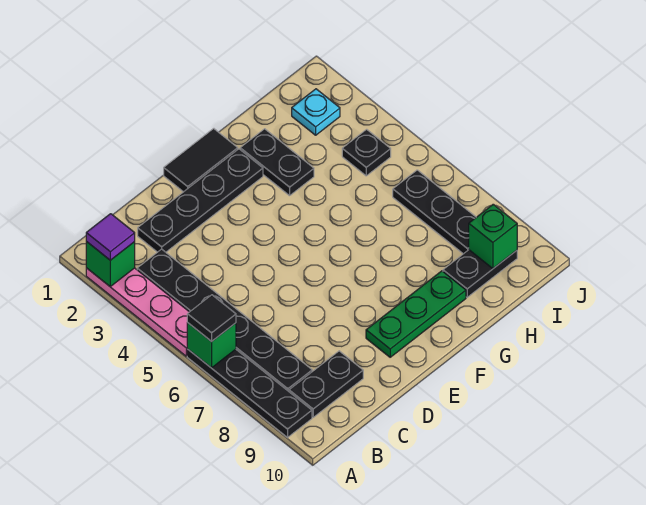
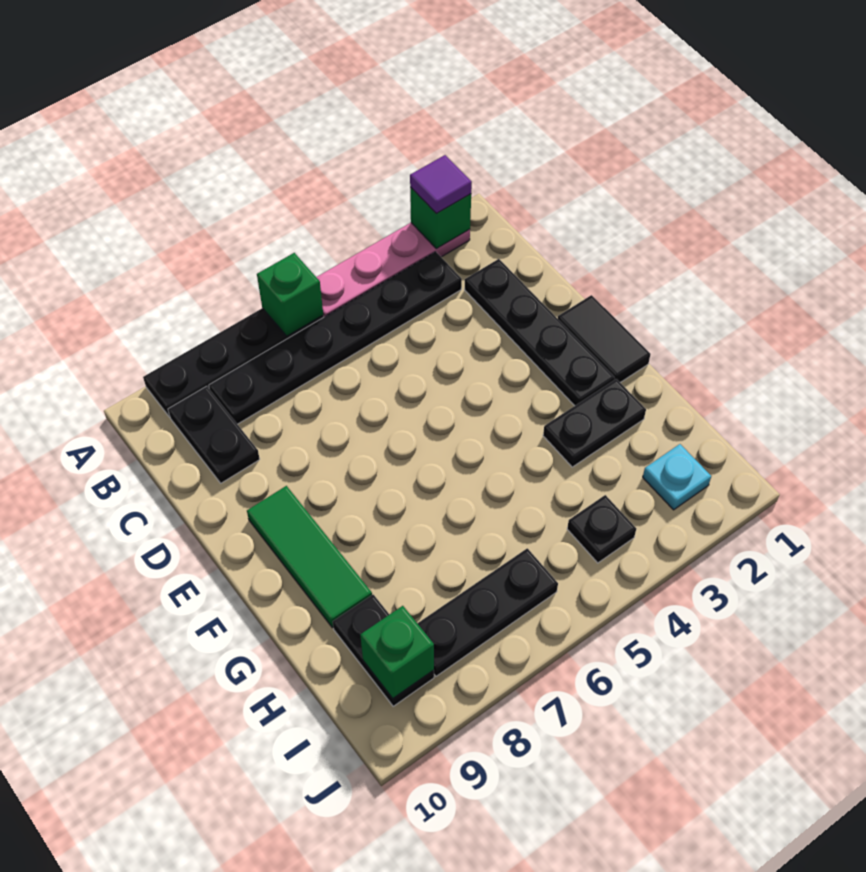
black tile A6 level 3 -> none
green plate E9:G9 level 1 -> green tile E9:G9 level 1

